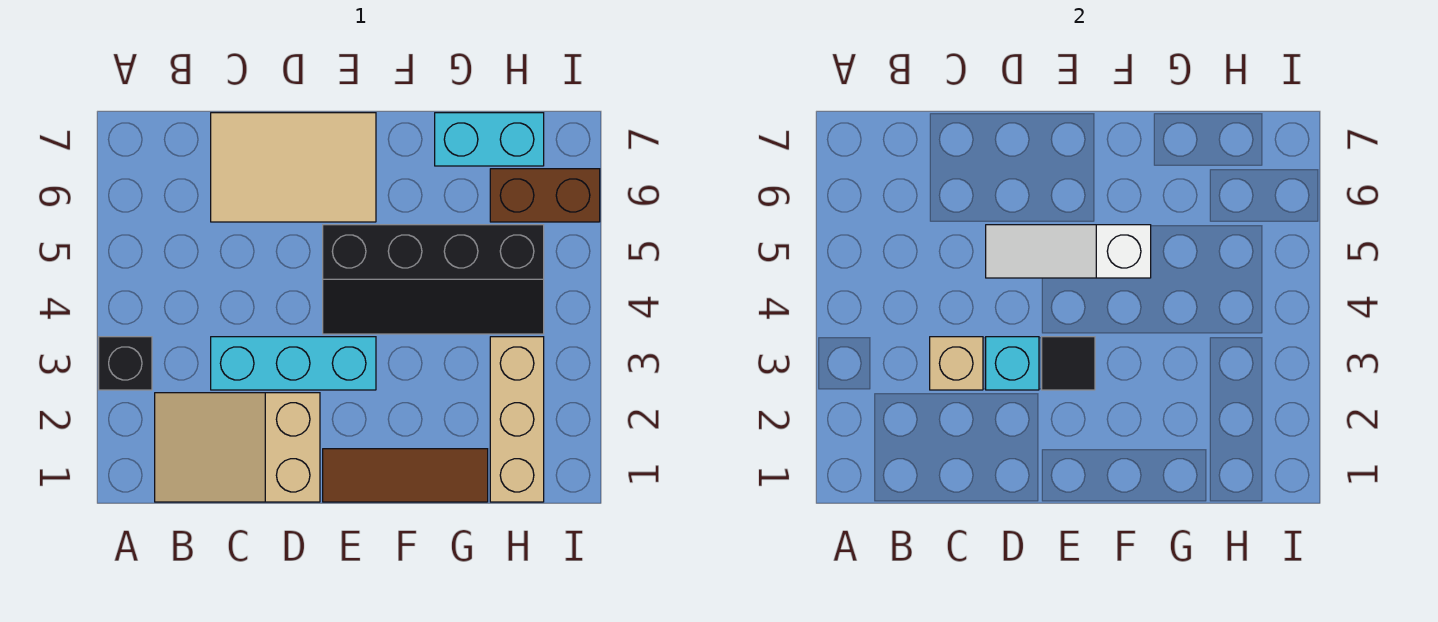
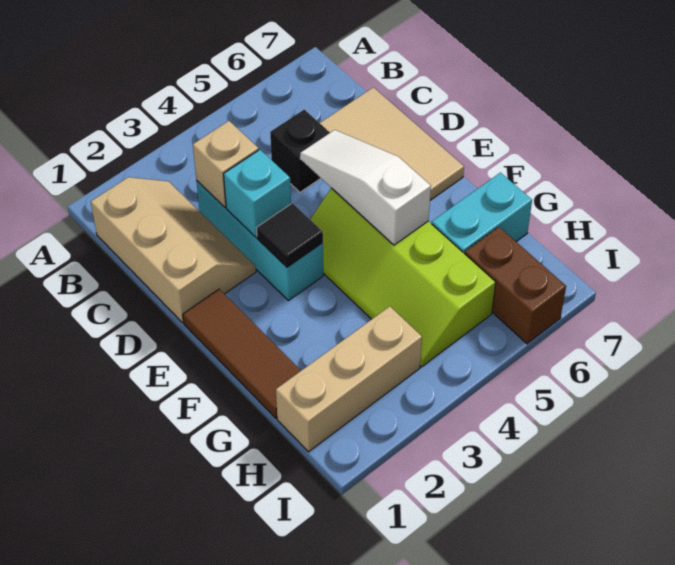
black brick A3 level 1 -> black brick C5 level 1
tan slope B1:D2 level 1 top D -> tan slope B1:D2 level 1 top 1
black slope E4:H5 level 1 top 5 -> lime slope E4:H5 level 1 top 5
cyan brick G7:H7 level 1 -> cyan brick G6:G7 level 1

